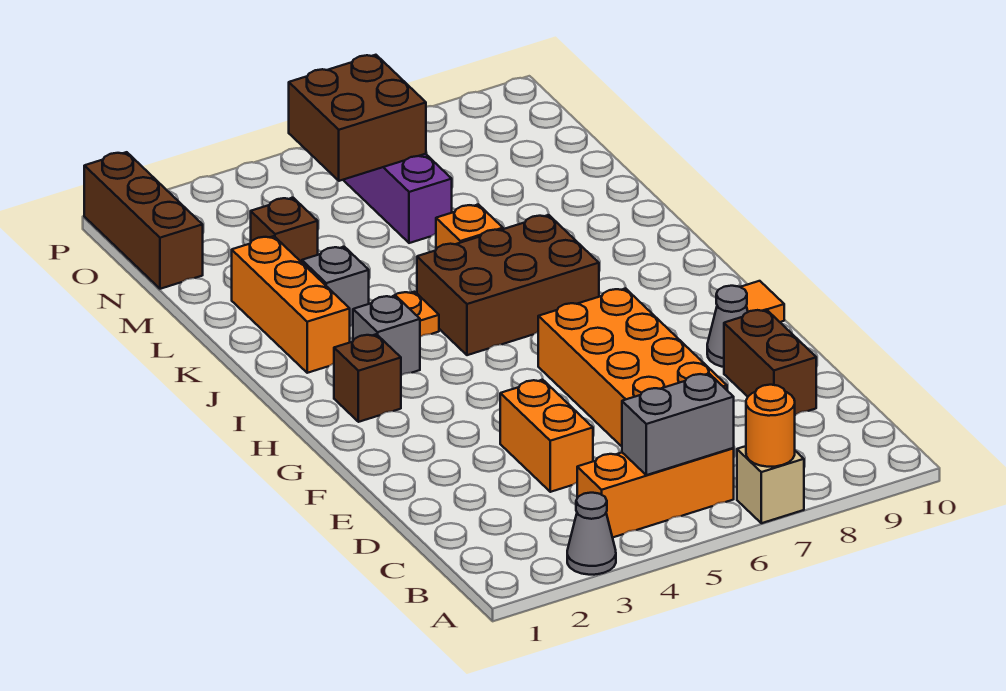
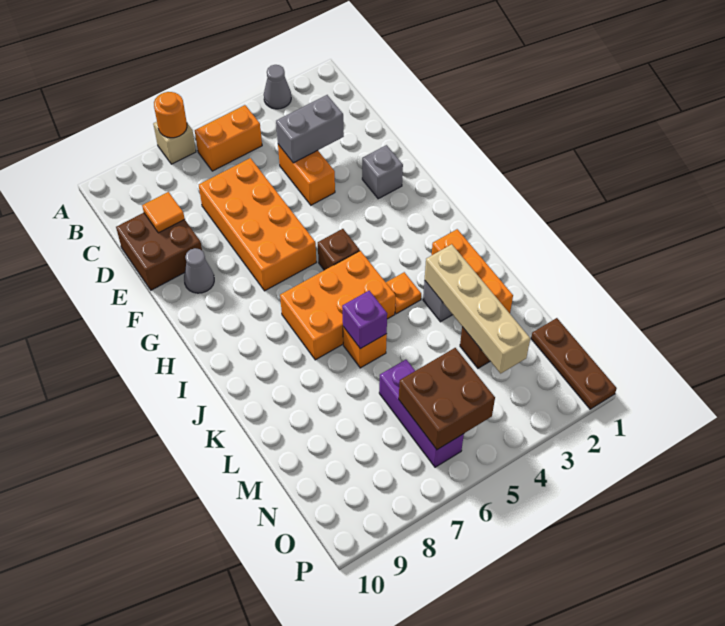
orange brick B4:B6 level 1 -> orange brick B5:B6 level 1
grey brick B5:B6 level 2 -> grey brick D3:D4 level 2
brown brick D9:E9 level 1 -> brown brick D9:E10 level 1
orange tile G10 level 1 -> orange tile D9 level 2
brown brick H2 level 1 -> brown brick H5 level 1
grey brick I3 level 1 -> grey brick F2 level 1
brown brick I5:J7 level 1 -> orange brick I5:J7 level 1
none -> tan brick K3:N3 level 2
none -> purple brick K6 level 2
brown brick N1:P1 level 1 -> brown plate N1:P1 level 1

